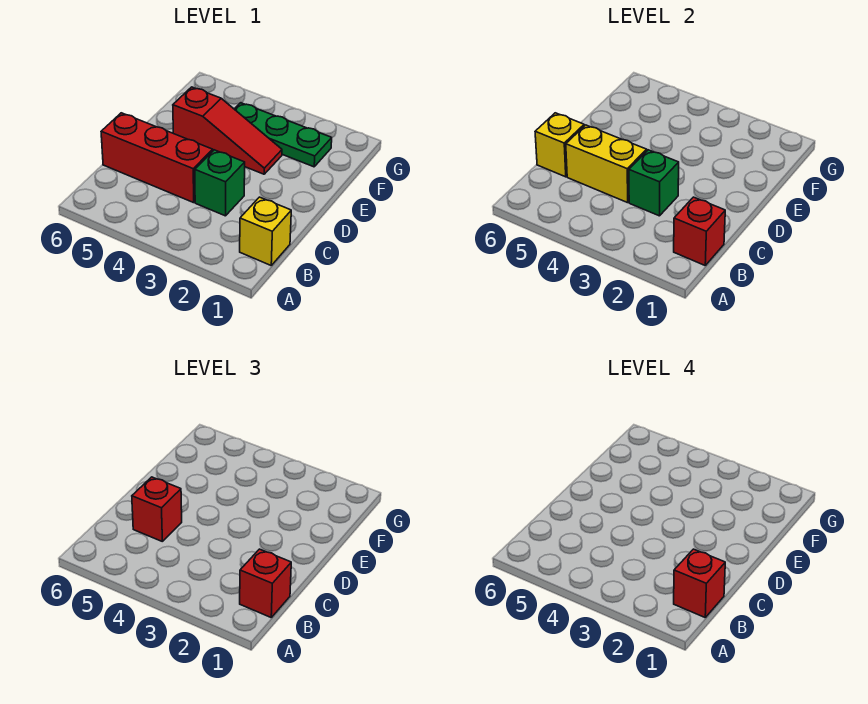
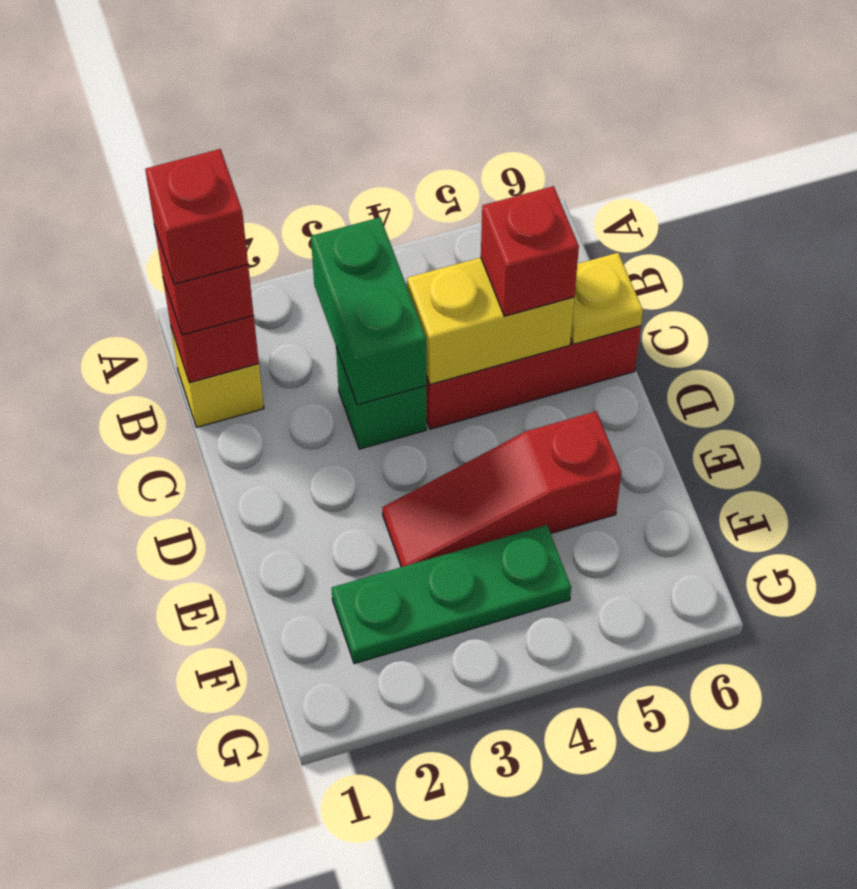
green brick C3 level 2 -> green brick B3:C3 level 2
yellow brick C6 level 2 -> yellow plate C6 level 2

